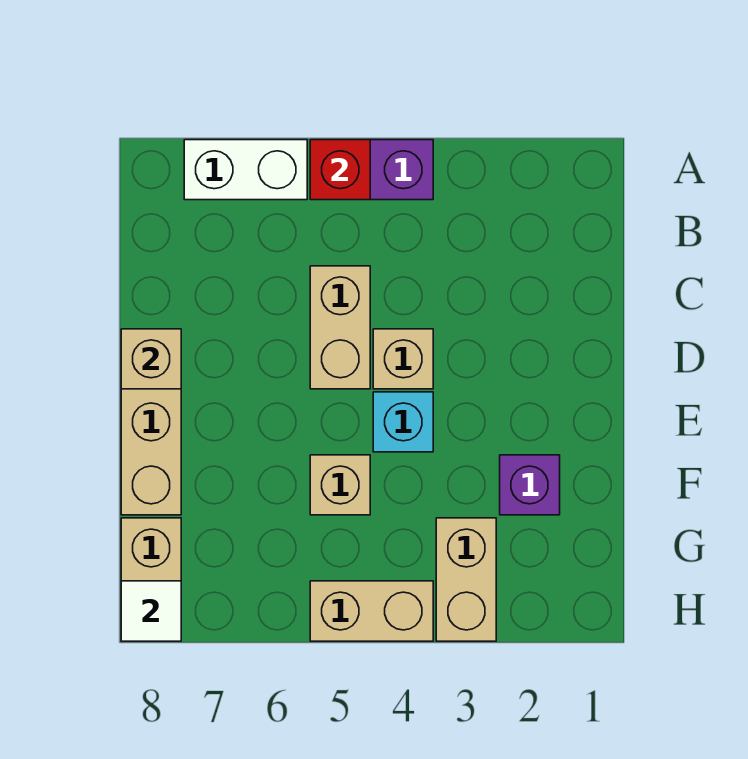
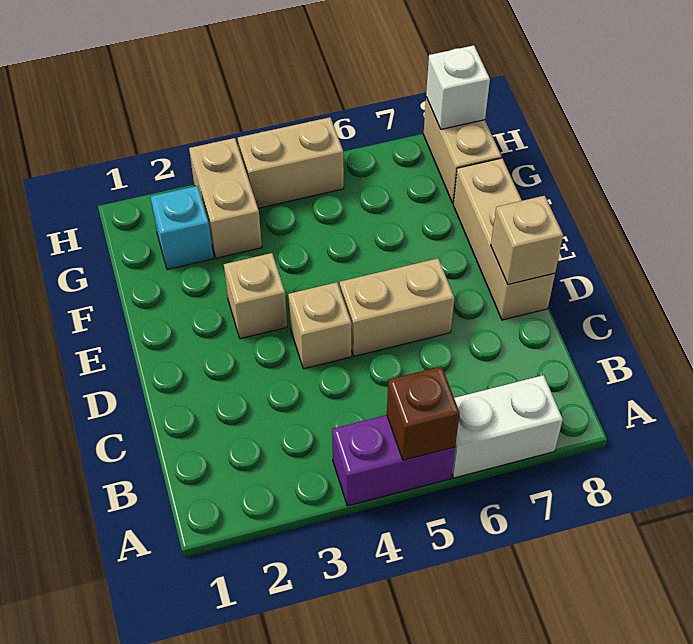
red brick A5 level 2 -> brown brick A5 level 2
tan brick C5:D5 level 1 -> tan brick D5:D6 level 1
cyan brick E4 level 1 -> cyan brick G2 level 1
purple brick F2 level 1 -> none
tan brick F5 level 1 -> tan brick E3 level 1
white tile H8 level 2 -> white brick H8 level 2

